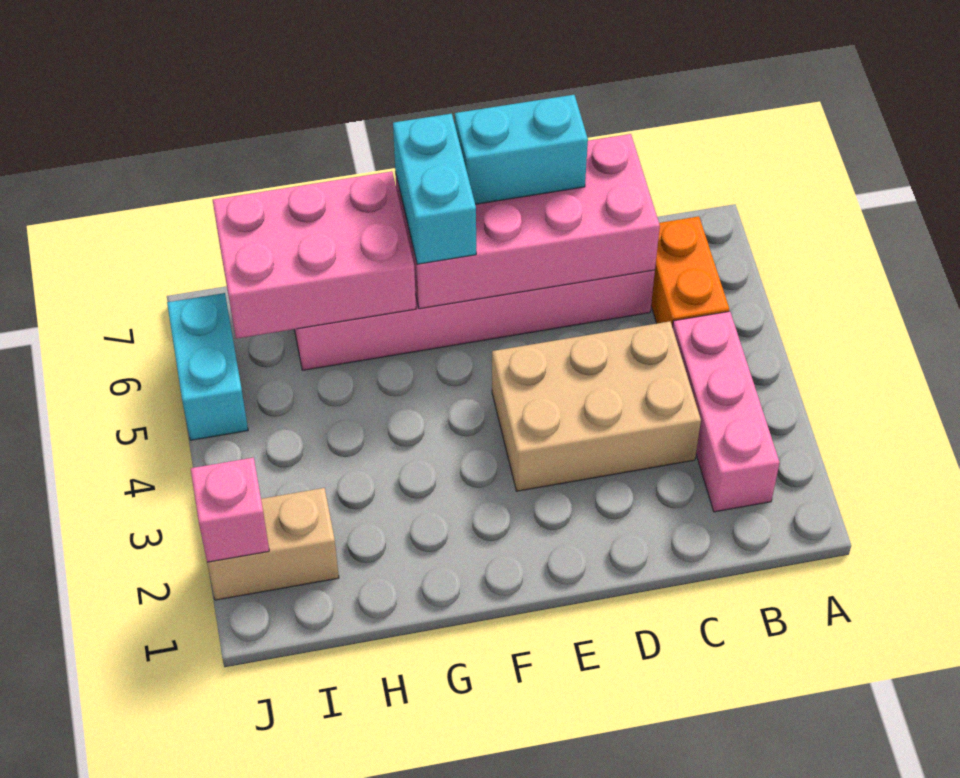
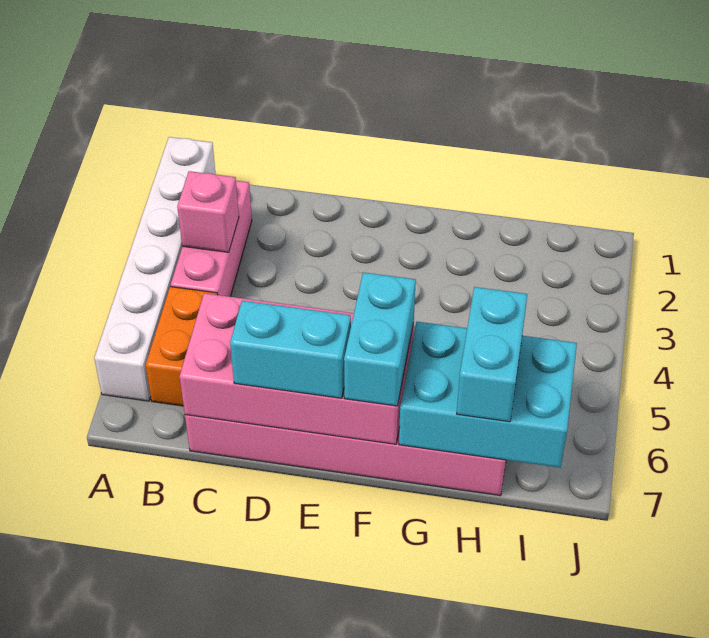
none -> white brick A1:A6 level 1
tan brick C3:E4 level 1 -> none
pink brick G6:I7 level 2 -> cyan brick G6:I7 level 2
tan brick I2:J2 level 1 -> none
pink brick J2 level 2 -> pink brick B3 level 2
cyan brick J5:J6 level 1 -> cyan brick H6:H7 level 3

